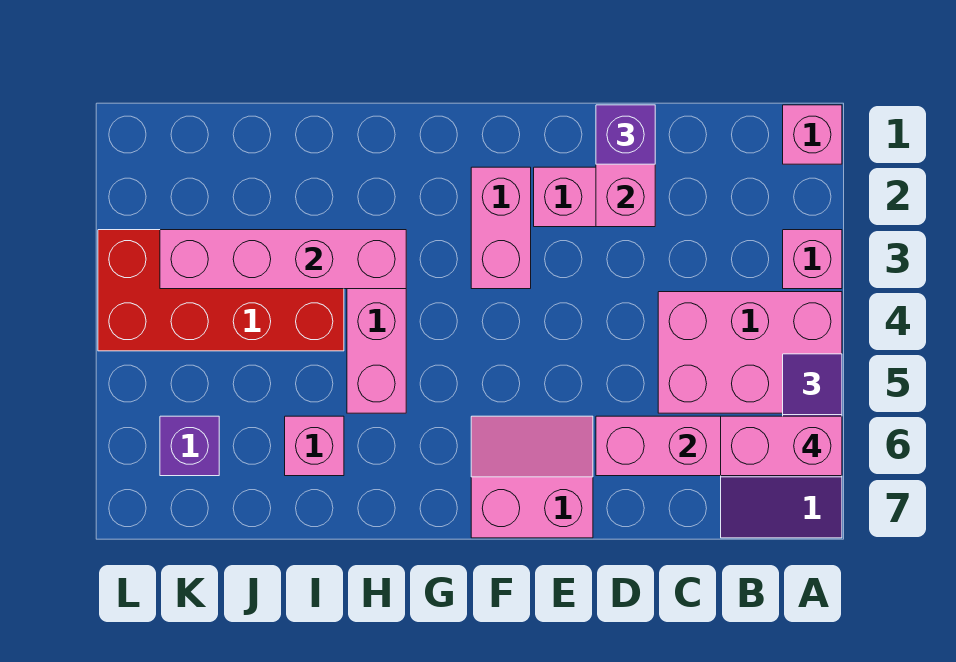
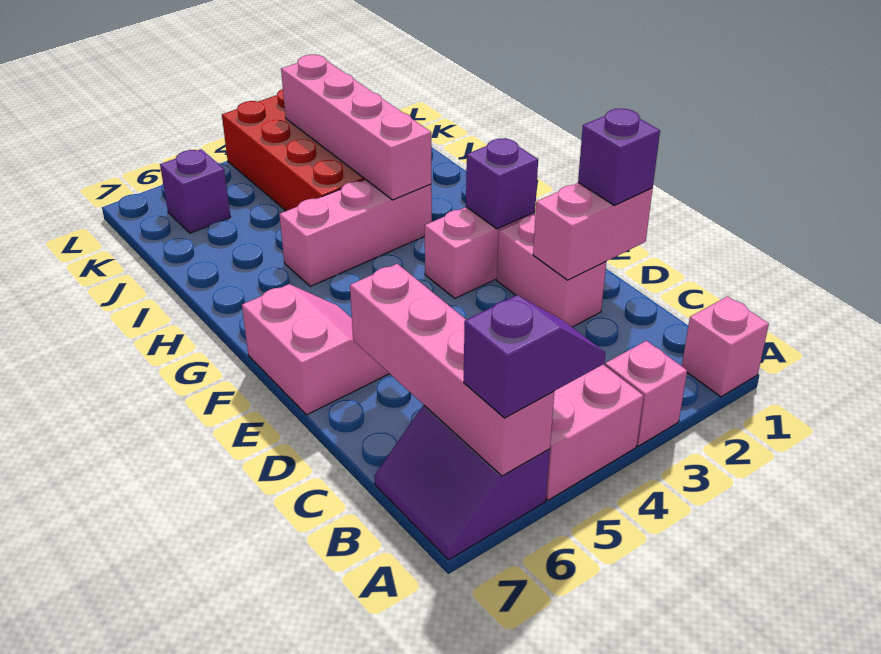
pink brick A6:B6 level 4 -> none
none -> purple brick F2 level 2
pink brick I6 level 1 -> none

